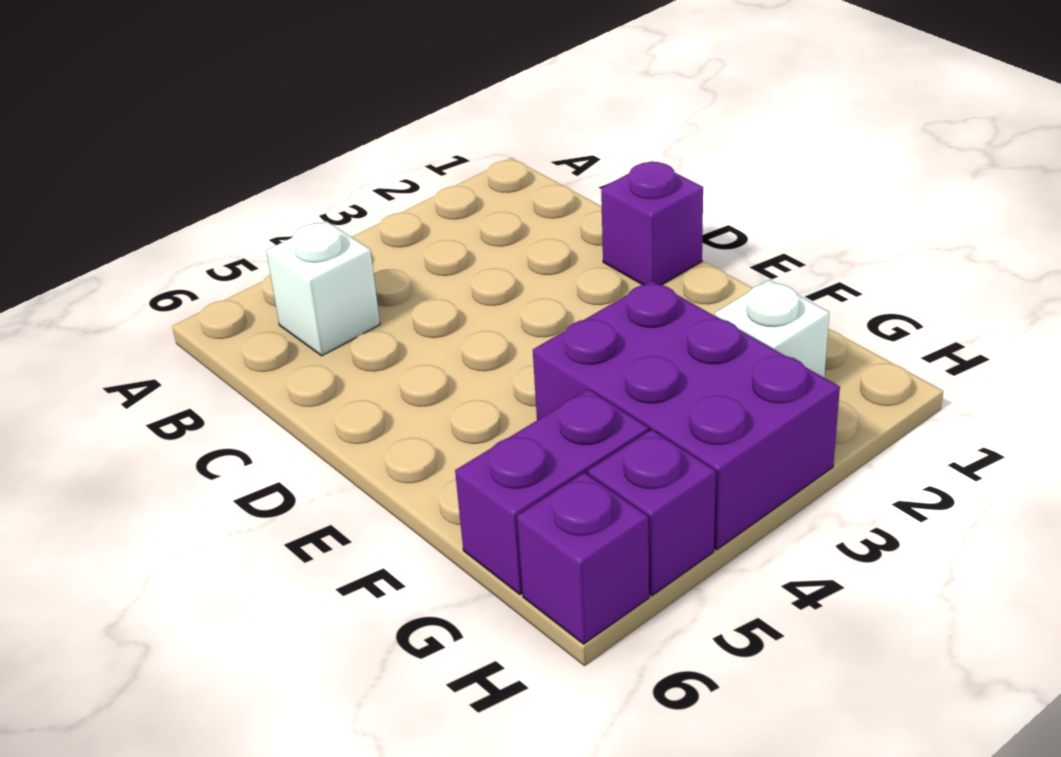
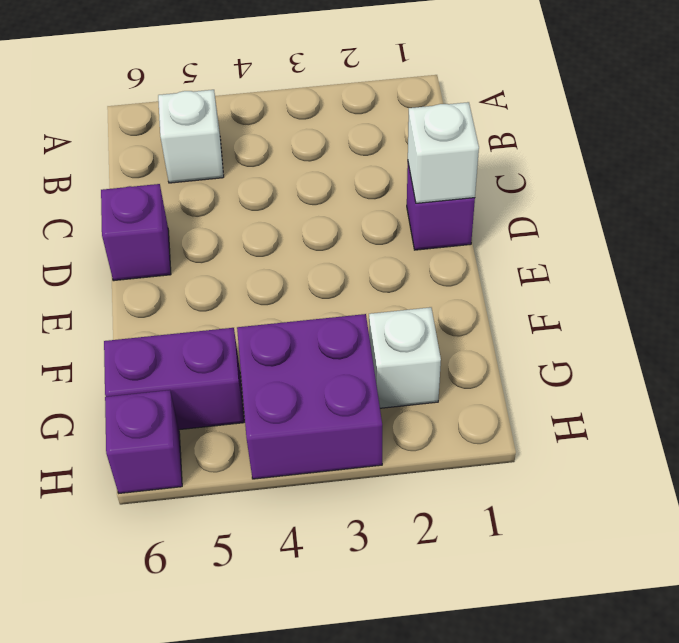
none -> white brick D1 level 2
purple brick F3:H4 level 1 -> purple brick G3:H4 level 1
purple brick H5 level 1 -> purple brick D6 level 1

